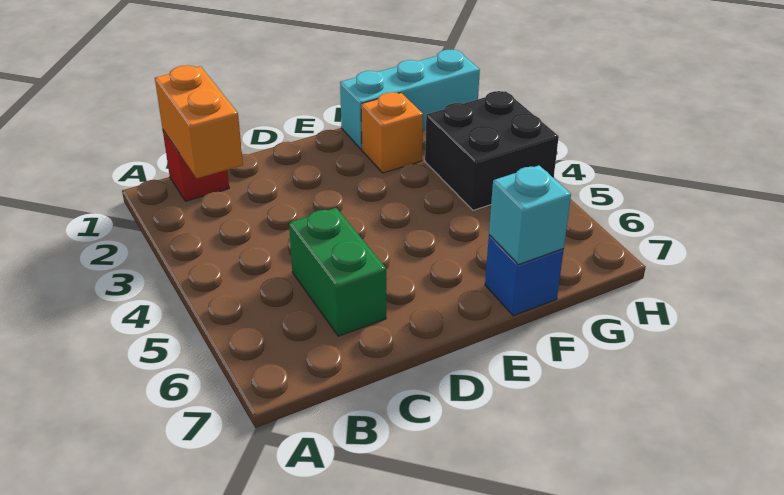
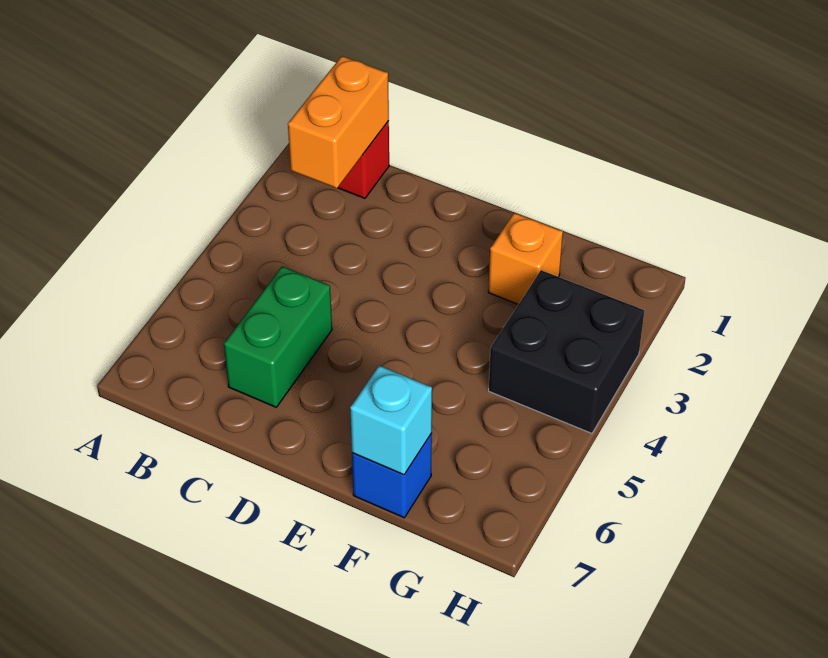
cyan brick F1:H1 level 1 -> none

